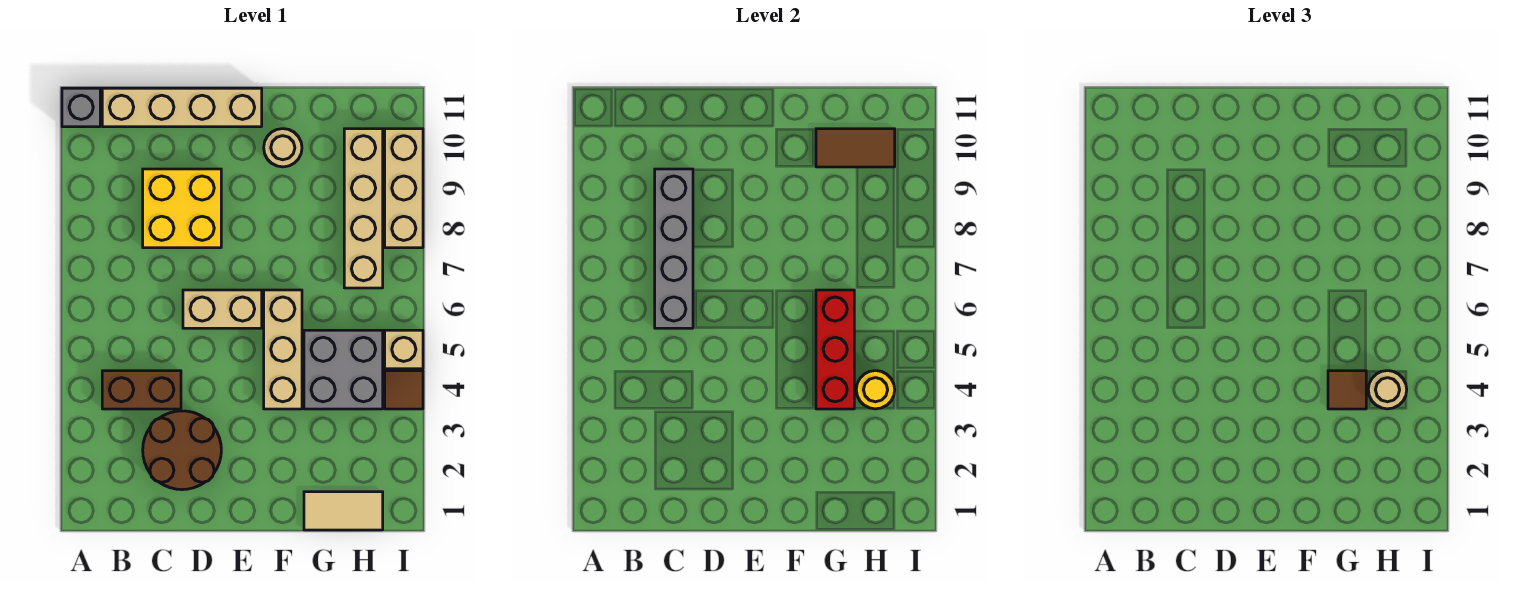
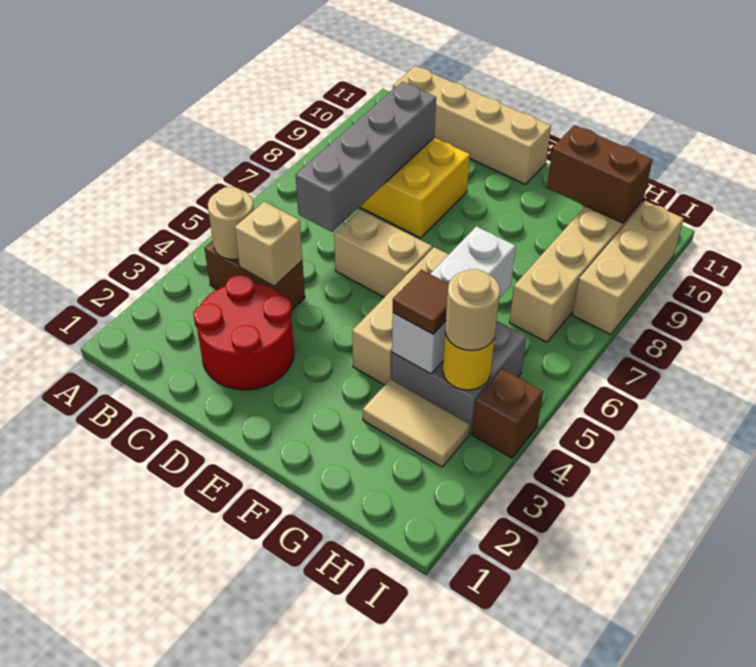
grey brick A11 level 1 -> none
brown round brick C2:D3 level 1 -> red round brick C2:D3 level 1
tan round brick F10 level 1 -> tan round brick B4 level 2
tan tile G1:H1 level 1 -> tan tile G3:H3 level 1
red brick G4:G6 level 2 -> white brick G4:G6 level 2
brown tile G10:H10 level 2 -> brown brick G10:H10 level 2
brown tile I4 level 1 -> brown brick I4 level 1
tan brick I5 level 1 -> tan brick C4 level 2

